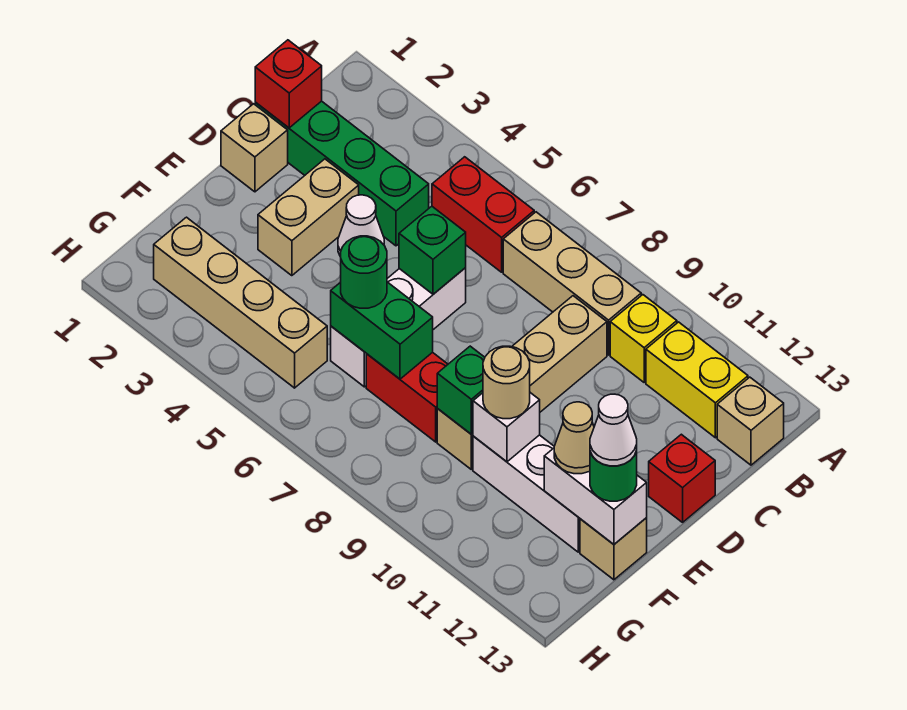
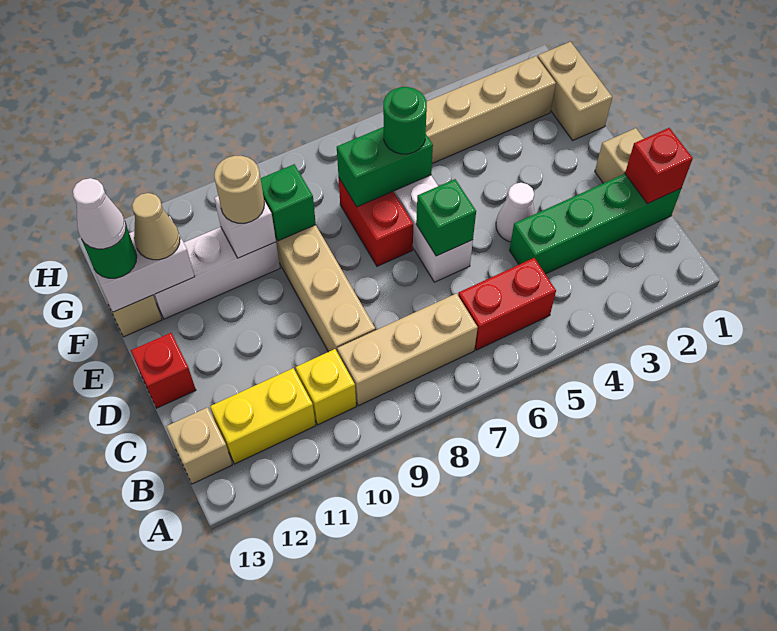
tan brick D3:E3 level 1 -> tan brick F1:G1 level 1
red brick F7:F8 level 1 -> red brick E7:F7 level 1

